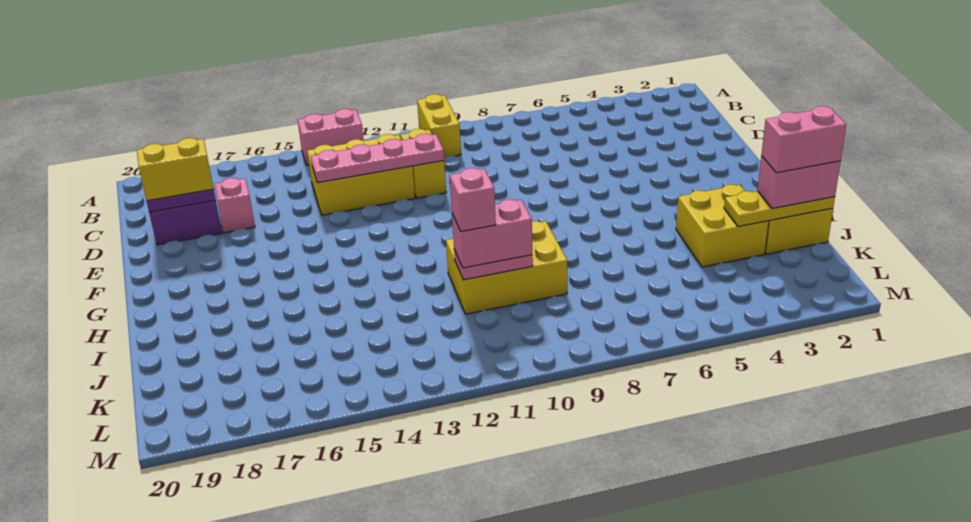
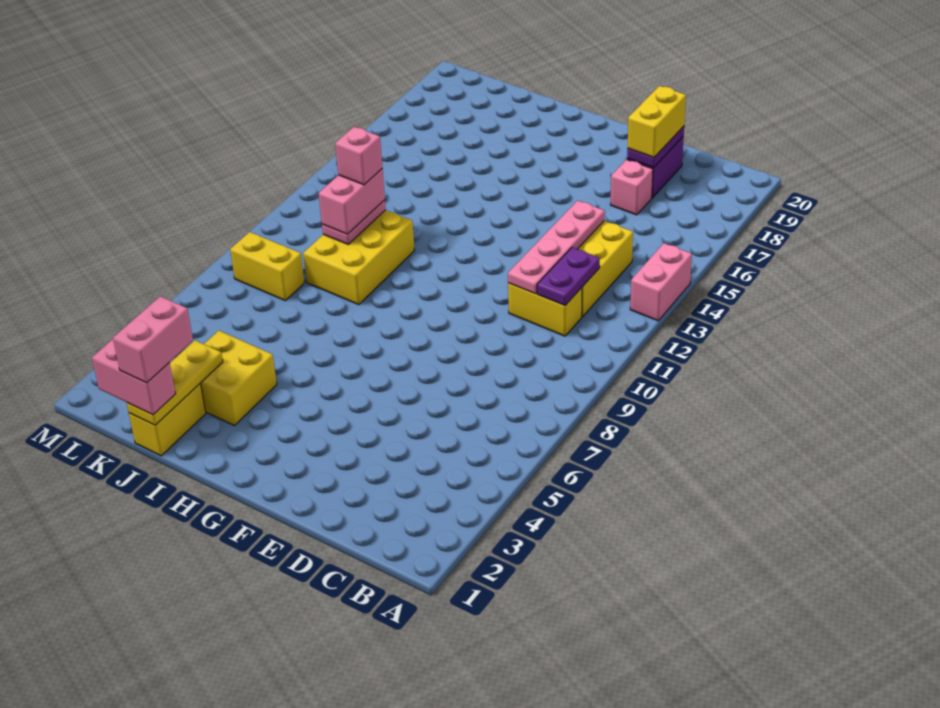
yellow brick A10:B10 level 1 -> yellow brick K8:L8 level 1
none -> purple plate C11:C12 level 2
pink brick J1:J2 level 3 -> pink brick J1:K1 level 3

